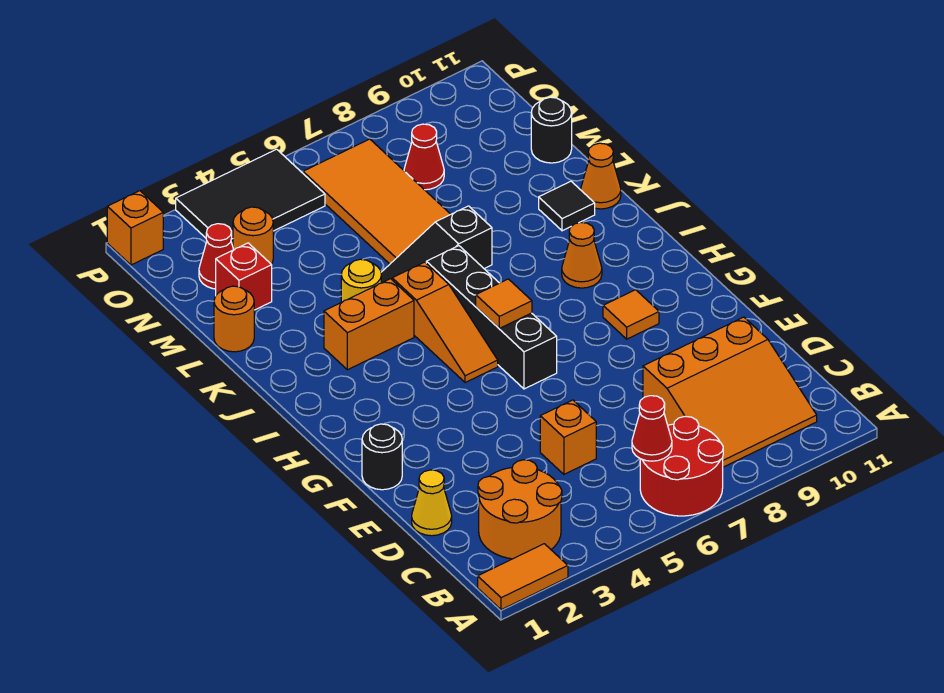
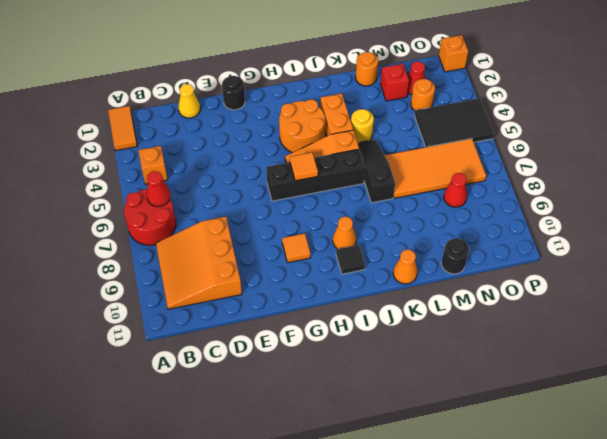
orange round brick B2:C3 level 1 -> orange round brick H3:I4 level 1
orange brick D5 level 1 -> orange brick B4 level 1
black tile K10 level 1 -> black tile I10 level 1
black tile O3:P5 level 1 -> black tile N4:P5 level 1

